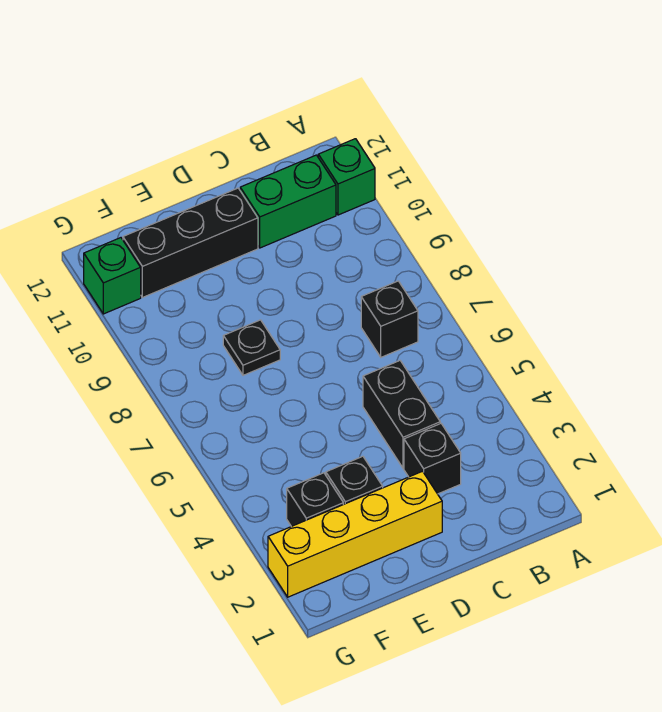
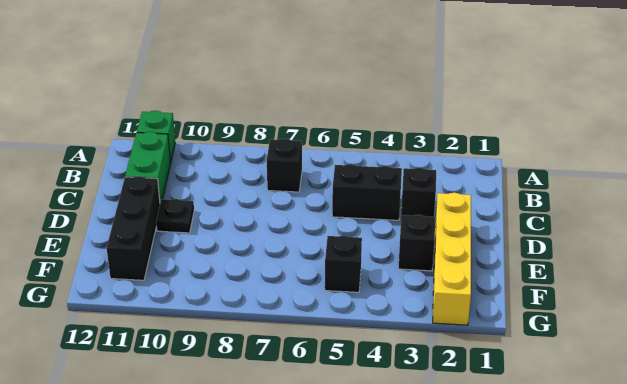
black plate E8 level 1 -> black plate D10 level 1
black brick F3 level 1 -> black brick F5 level 1
green brick G11 level 1 -> none

